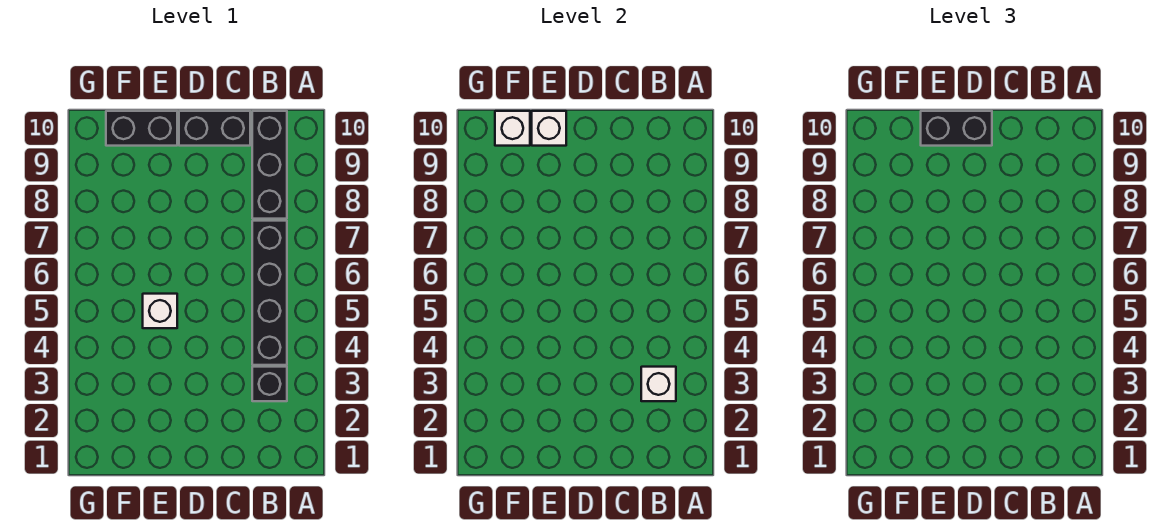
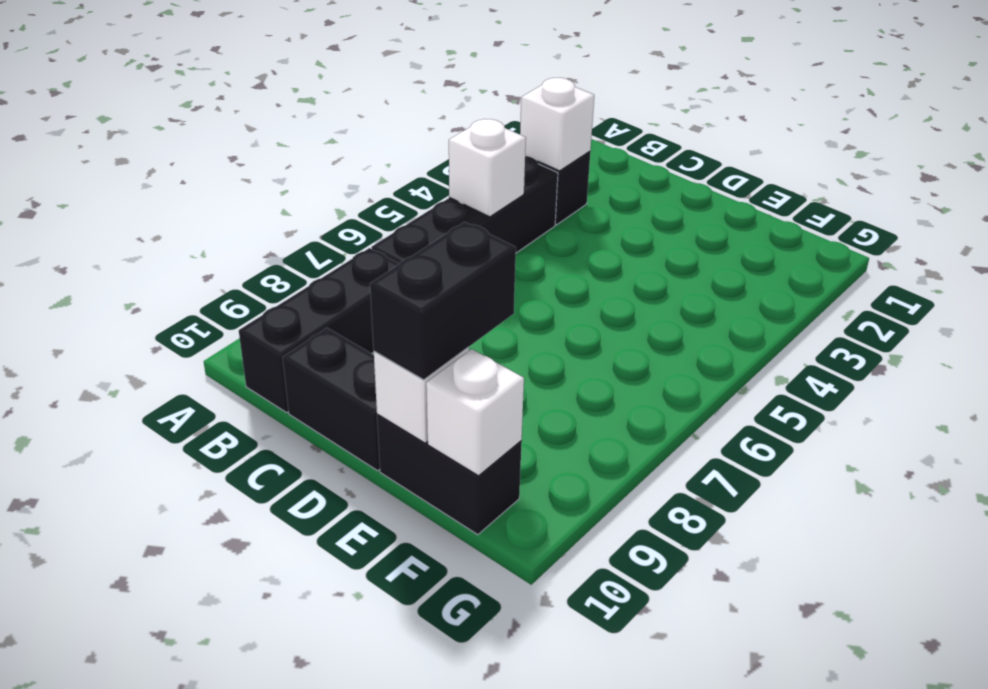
black brick D10:E10 level 3 -> black brick E9:E10 level 3
white brick E5 level 1 -> white brick B5 level 2

